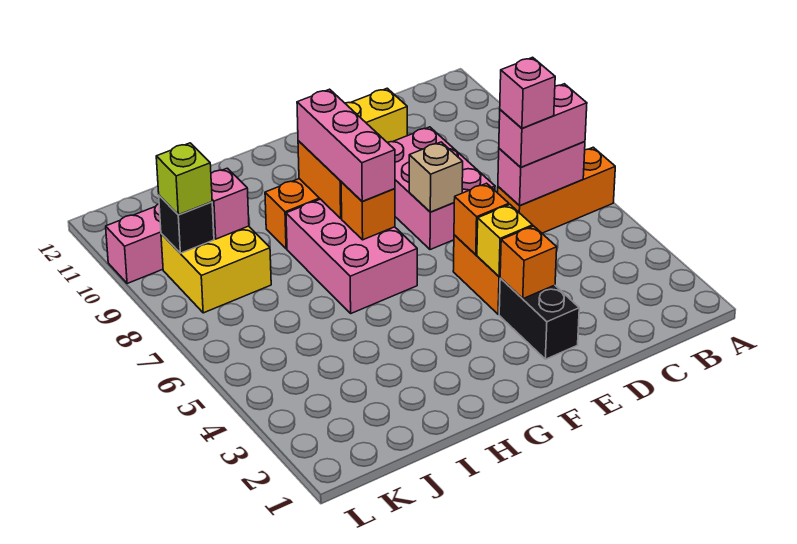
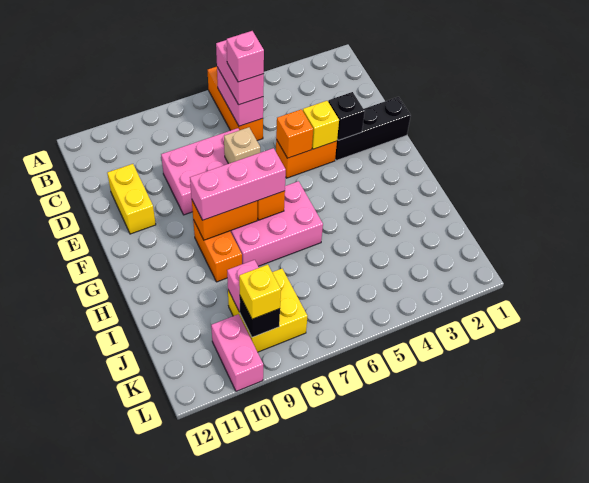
black brick E2:E3 level 1 -> black brick E1:E3 level 1
orange brick E3 level 2 -> black brick E3 level 2
lime brick K9 level 3 -> yellow brick K9 level 3

